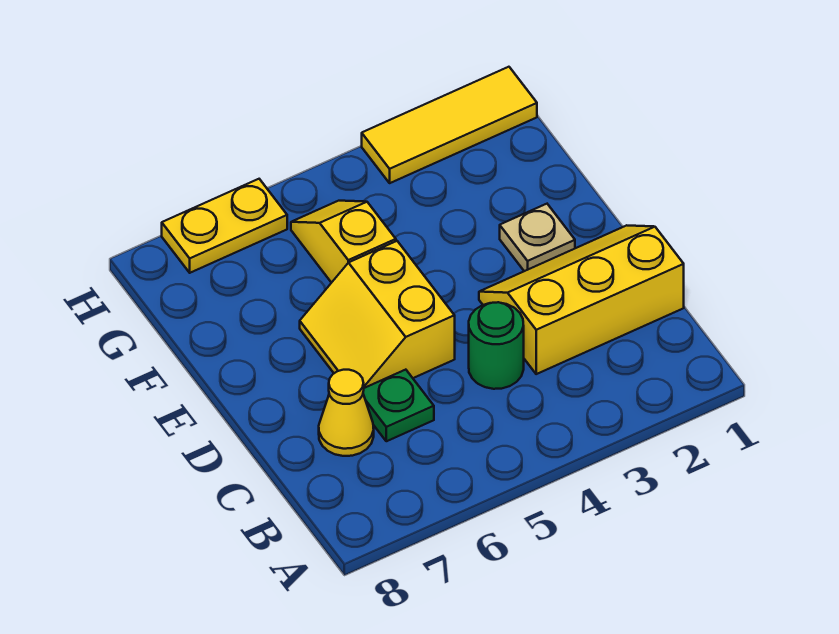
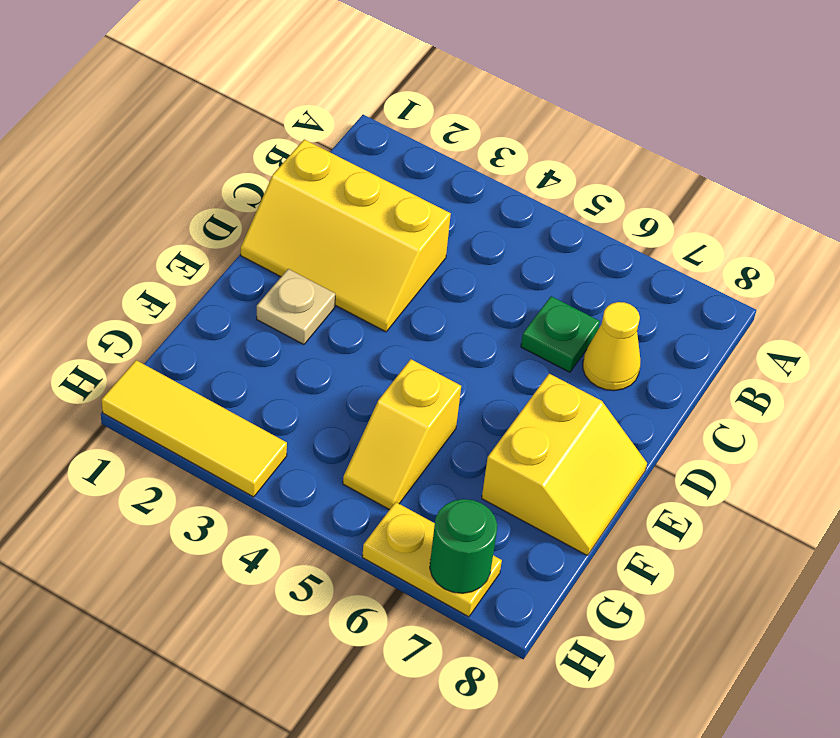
green round brick C4 level 1 -> green round brick H7 level 2
yellow slope D5:E6 level 1 top 5 -> yellow slope E7:F8 level 1 top 7

